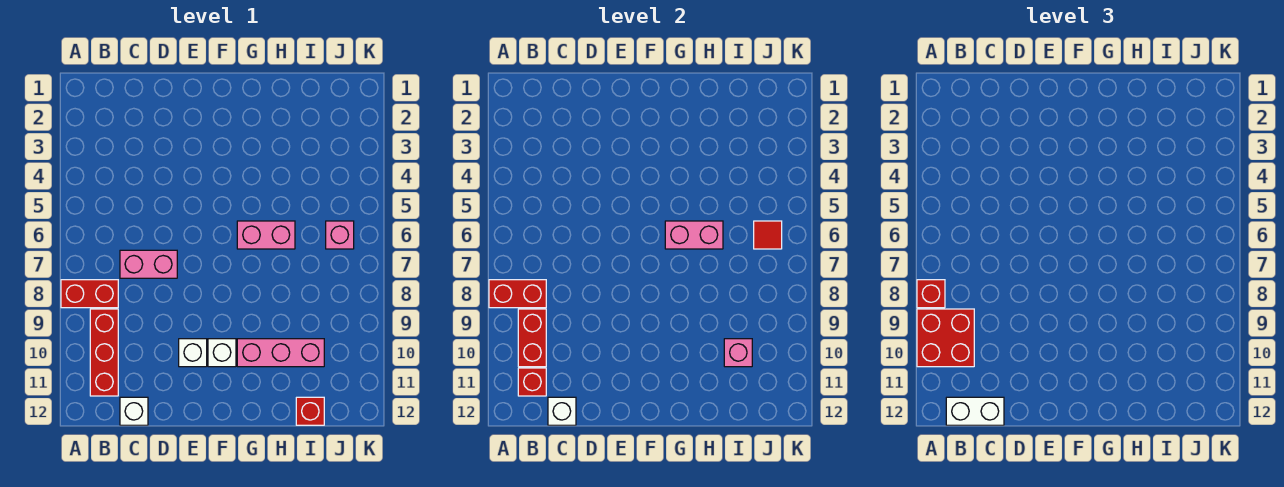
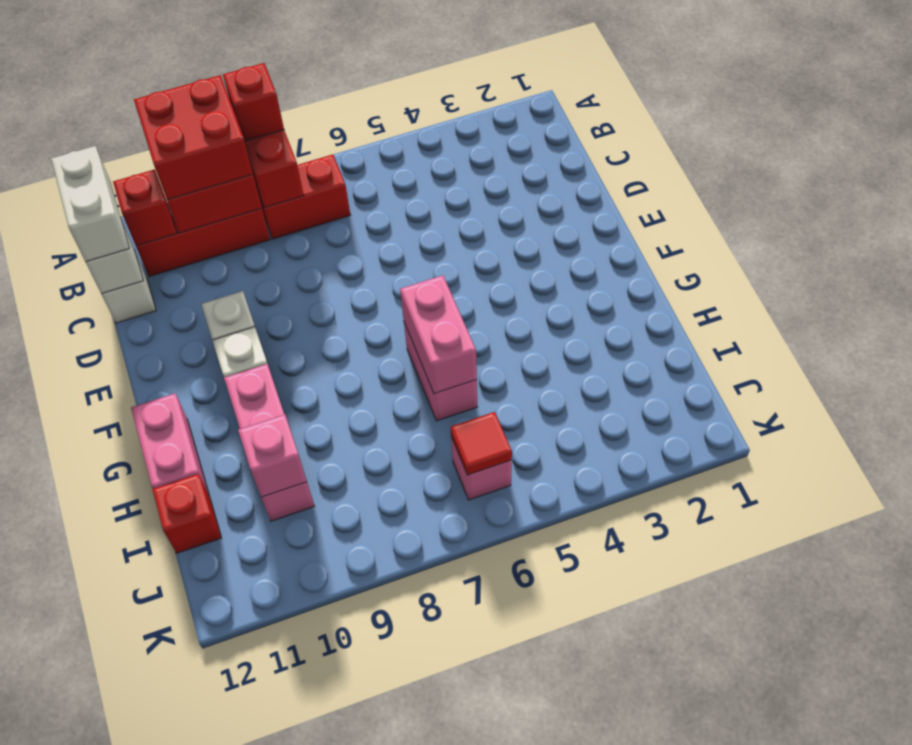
red brick A8:B8 level 1 -> red brick B7:B8 level 1
pink brick C7:D7 level 1 -> pink brick G12:H12 level 1

